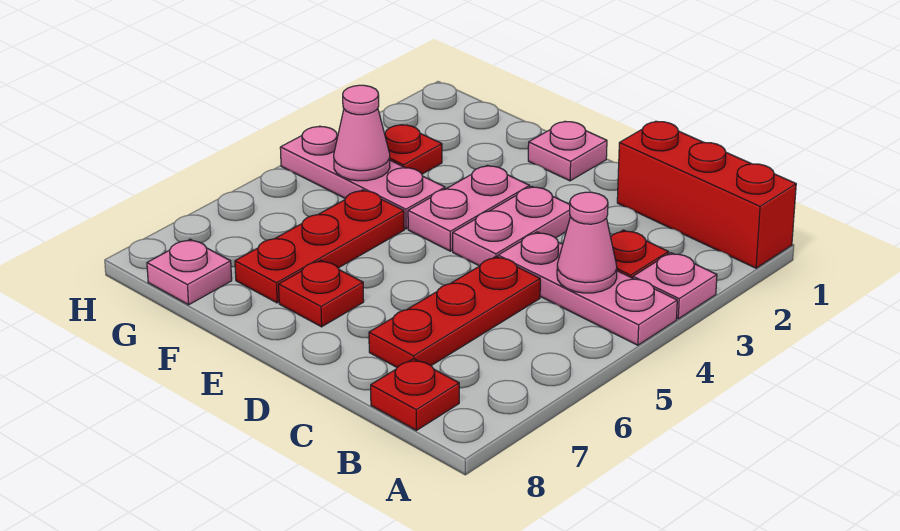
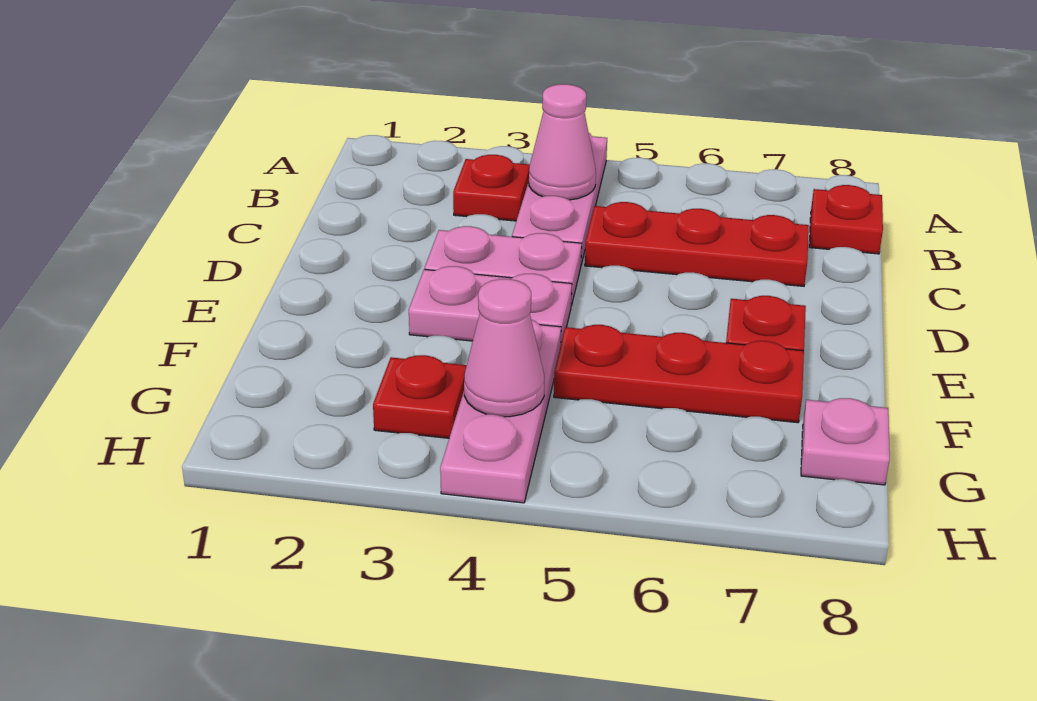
red brick A1:C1 level 1 -> none
pink plate A3 level 1 -> none
pink plate E1 level 1 -> none

